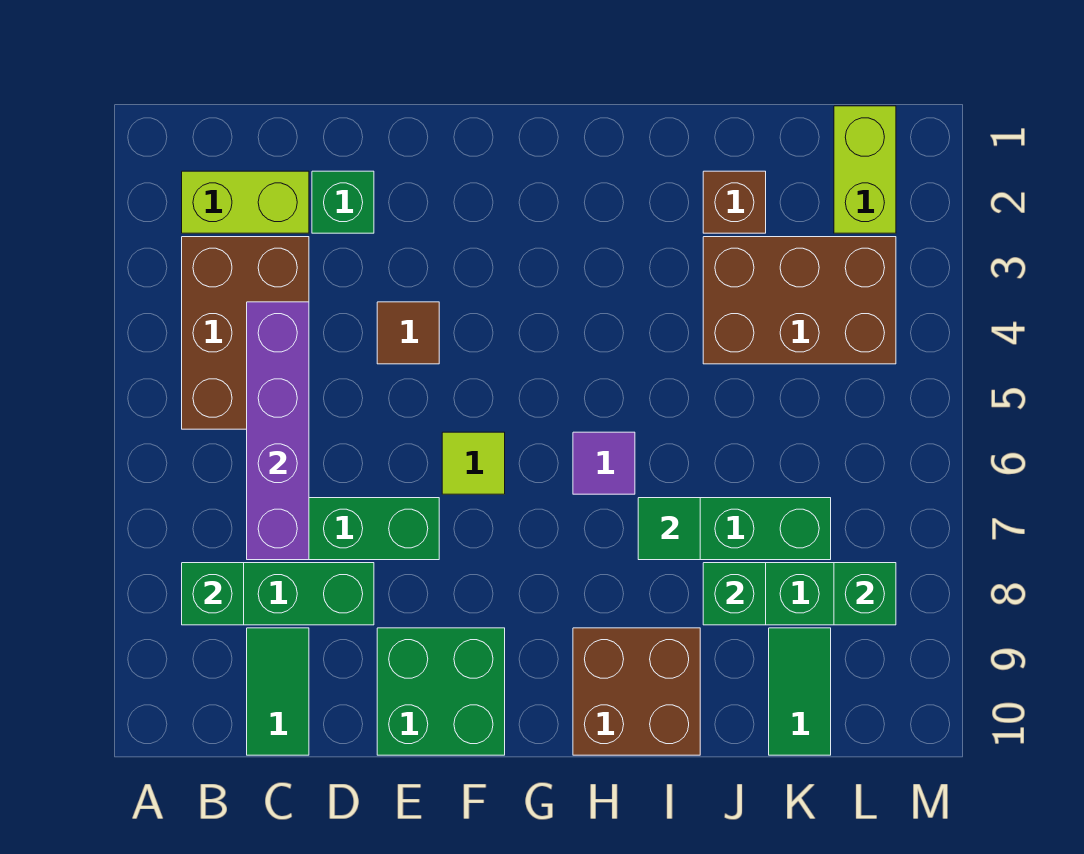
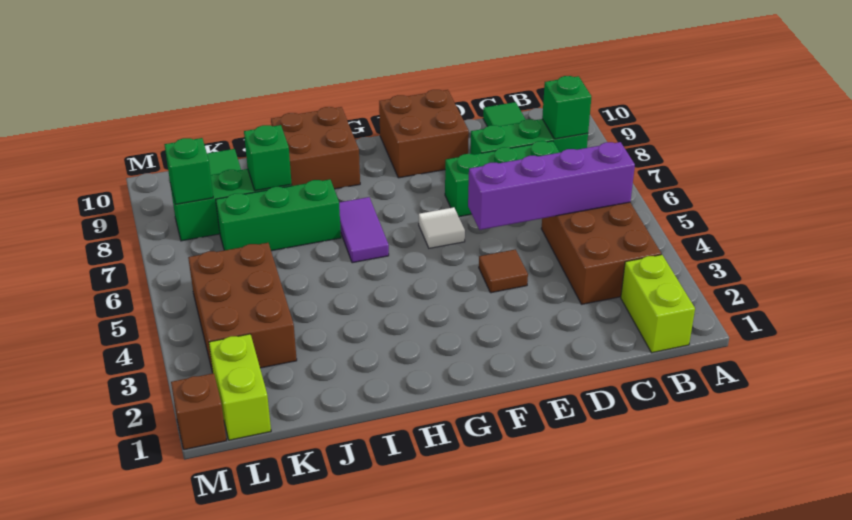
lime brick B2:C2 level 1 -> lime brick B1:B2 level 1
purple brick C4:C7 level 2 -> purple brick B5:E5 level 2
green brick D2 level 1 -> none
green brick E9:F10 level 1 -> brown brick E9:F10 level 1
lime tile F6 level 1 -> white tile F6 level 1
purple tile H6 level 1 -> purple tile H6:H7 level 1
green tile I7 level 2 -> none
brown brick J2 level 1 -> brown brick M1 level 1
brown brick J3:L4 level 1 -> brown brick K3:L5 level 1

